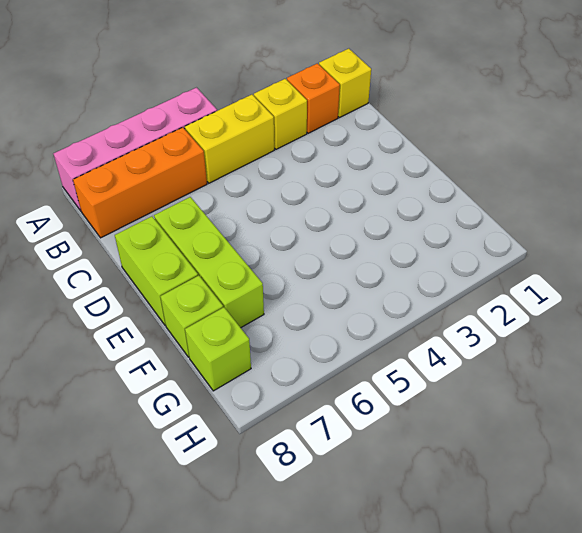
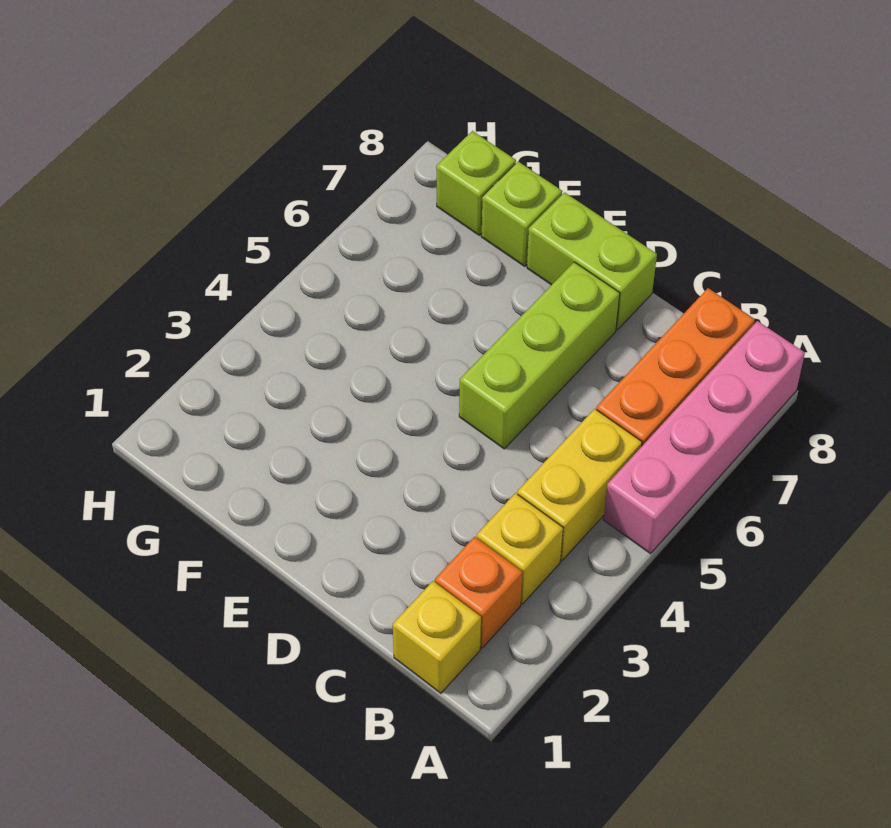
lime brick D7:F7 level 1 -> lime brick D5:D7 level 1

